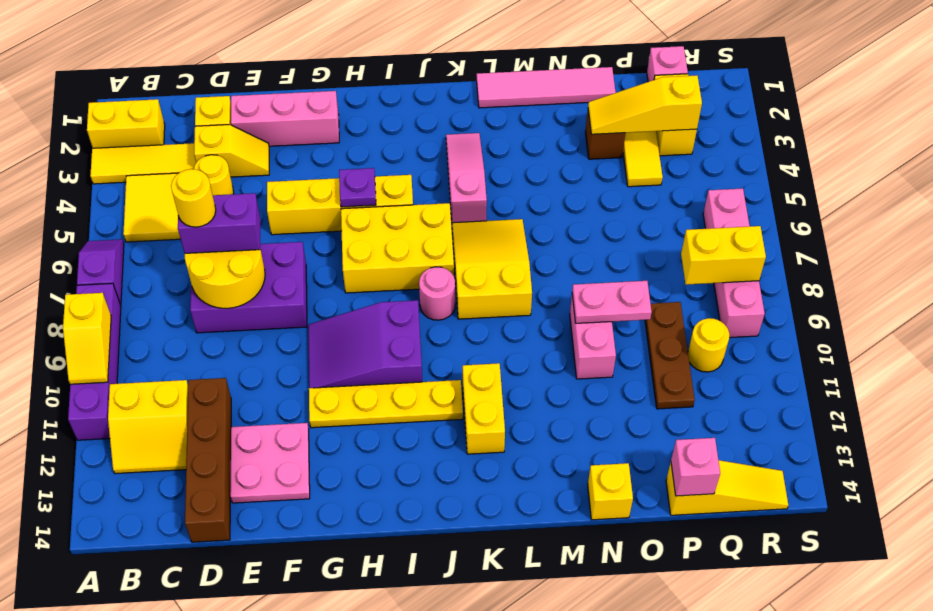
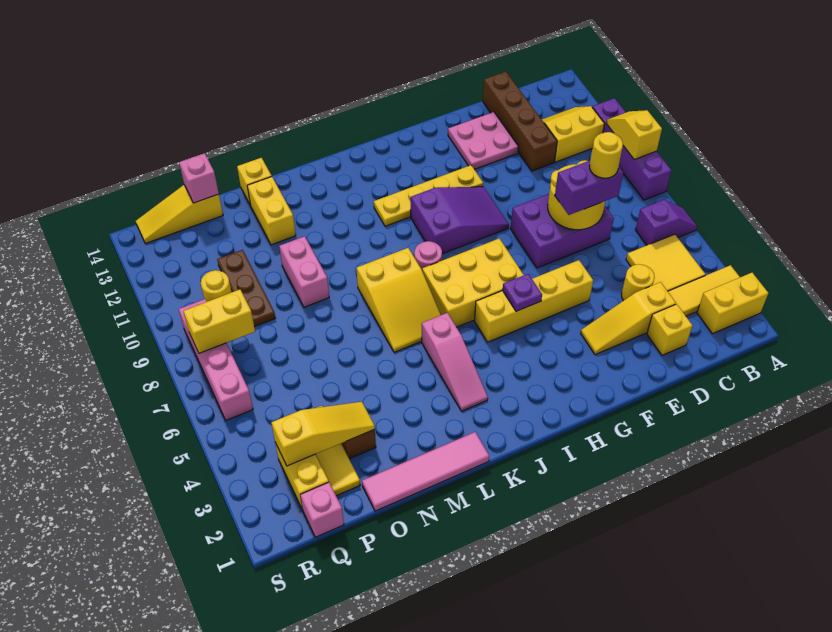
purple slope A6:A7 level 1 top 7 -> purple slope A6:B6 level 1 top B
yellow slope D3:E3 level 1 top D -> yellow slope D3:F3 level 1 top D
pink brick E2:G2 level 1 -> none
yellow brick K11:K12 level 1 -> yellow brick N12:N13 level 1
pink plate N9:O9 level 2 -> none

